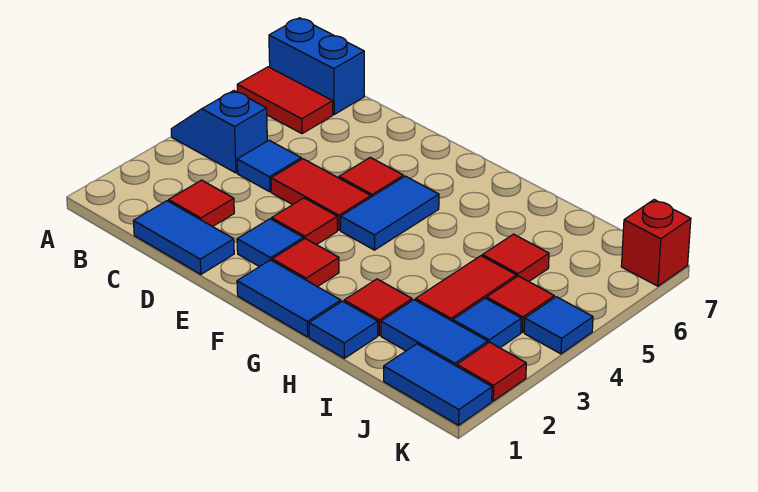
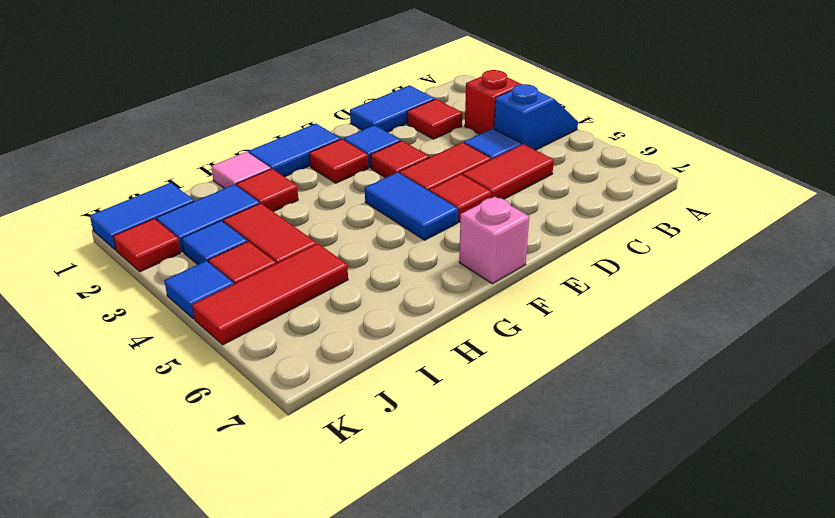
red tile A6:B6 level 1 -> red tile C5:D5 level 1
blue brick A7:B7 level 1 -> none
none -> pink brick F7 level 1
blue tile H1 level 1 -> pink tile H1 level 1
red tile I5 level 1 -> red tile I5:K5 level 1
red brick K7 level 1 -> red brick B3 level 1

